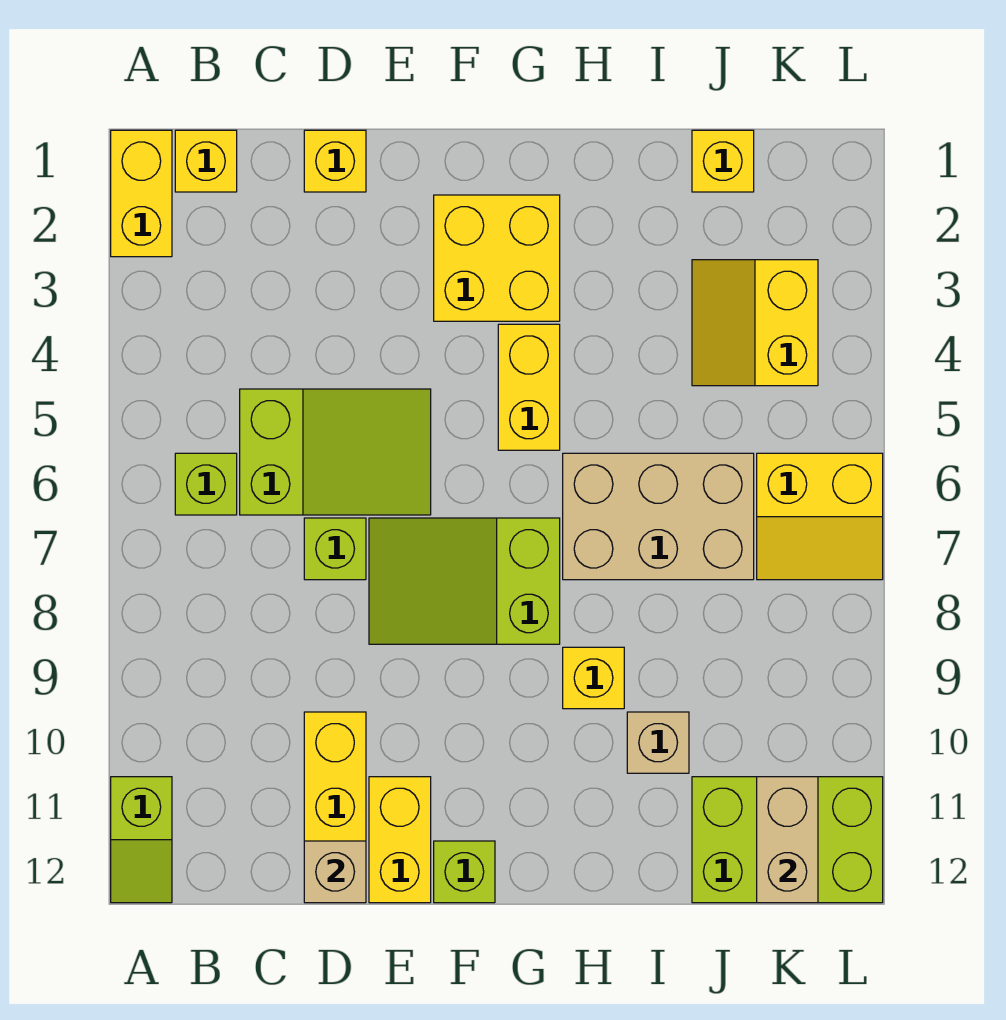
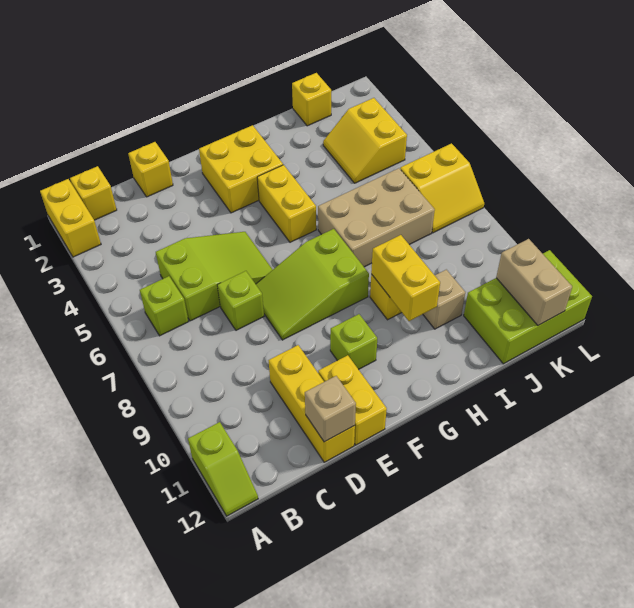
lime brick F12 level 1 -> lime brick F10 level 1
none -> yellow brick H9:H10 level 2

